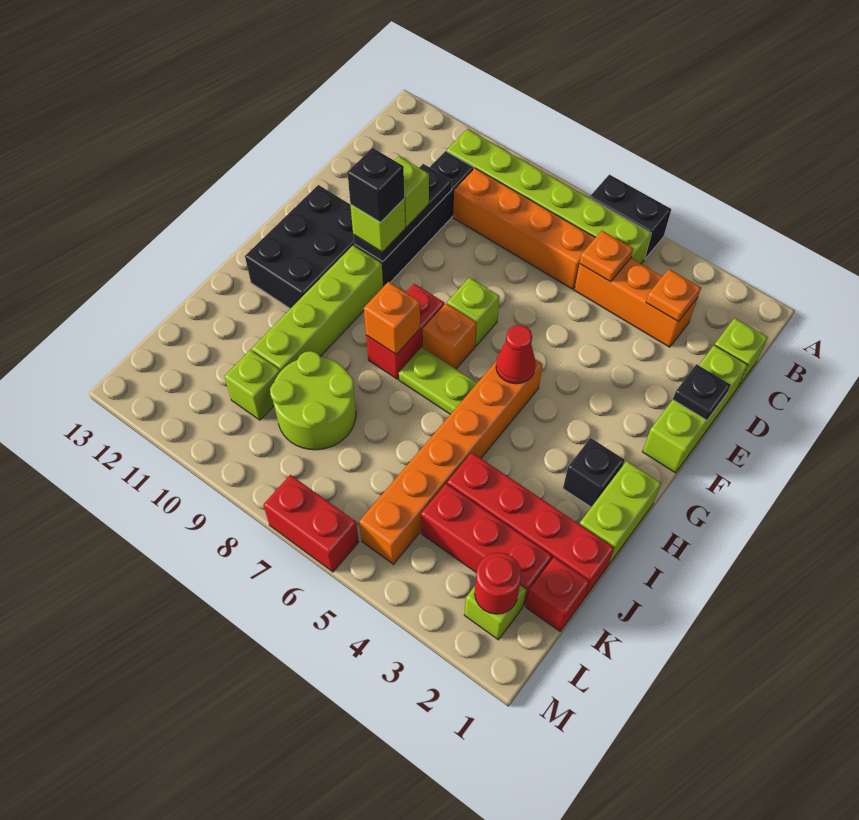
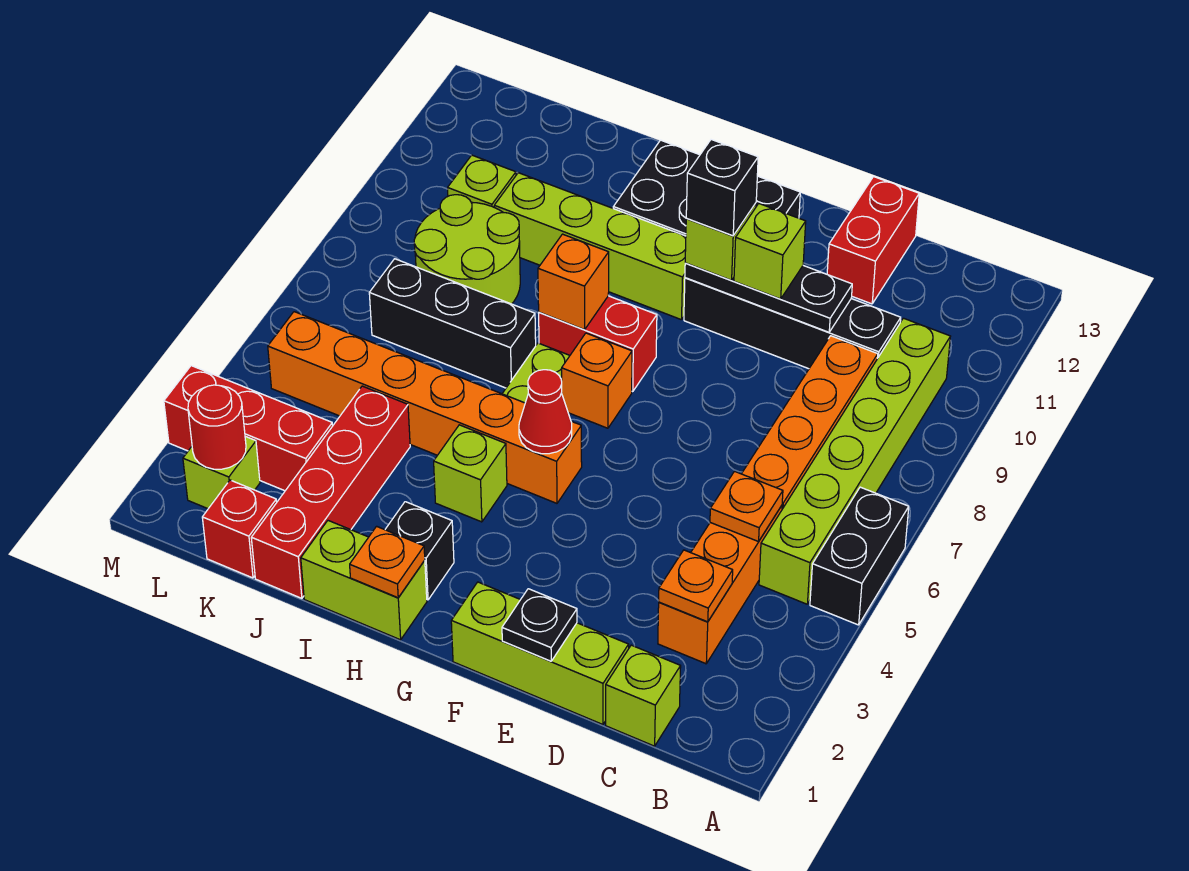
lime brick F7 level 1 -> lime brick H4 level 1
none -> orange plate H1 level 2
none -> black brick I7:K7 level 1
red brick K2:K4 level 1 -> red brick K3:M3 level 1
red brick M6:M7 level 1 -> red brick D12:D13 level 1

